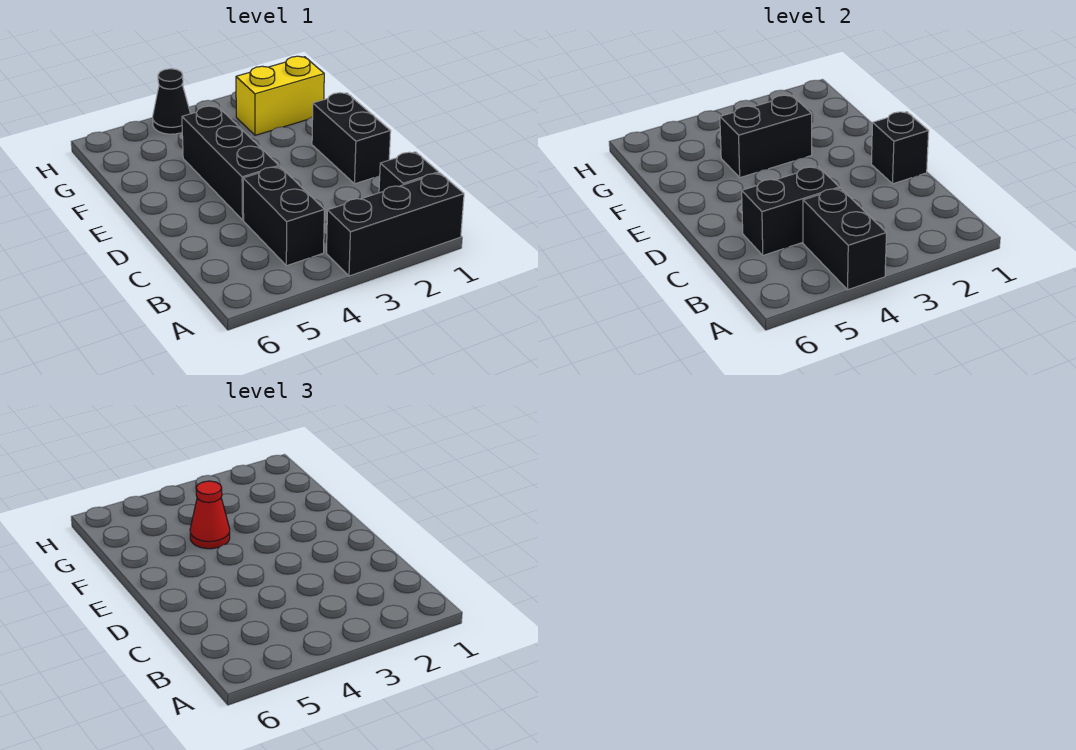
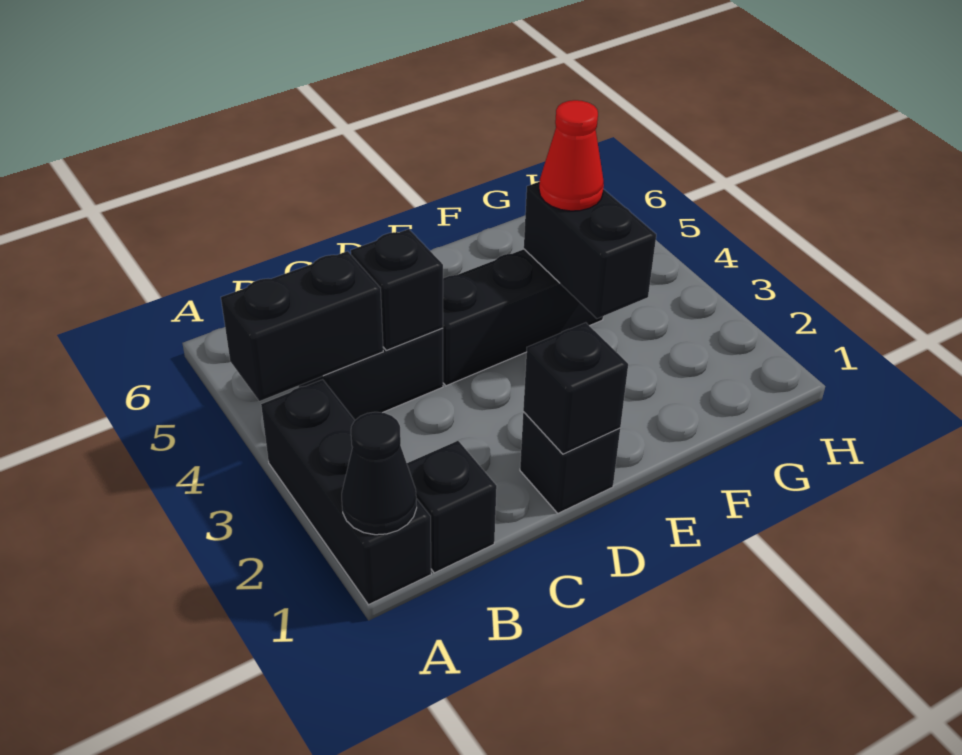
black brick C4:C5 level 2 -> black brick C4 level 2
black brick D1:E1 level 1 -> black brick D1 level 1
yellow brick G1:G2 level 1 -> none
black cone H4 level 1 -> black cone A1 level 2

